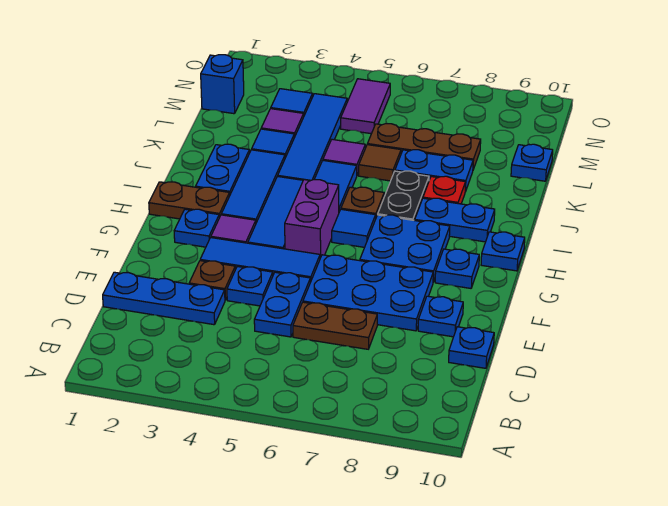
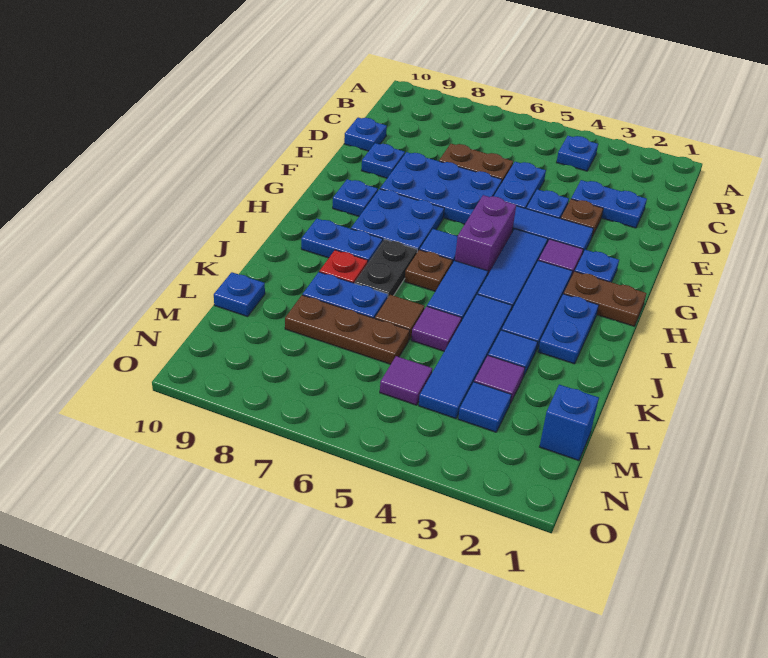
blue plate D1:D3 level 1 -> blue plate D2:D3 level 1
blue plate H10 level 1 -> blue plate B4 level 1
purple tile M5:N5 level 1 -> purple tile M5 level 1

